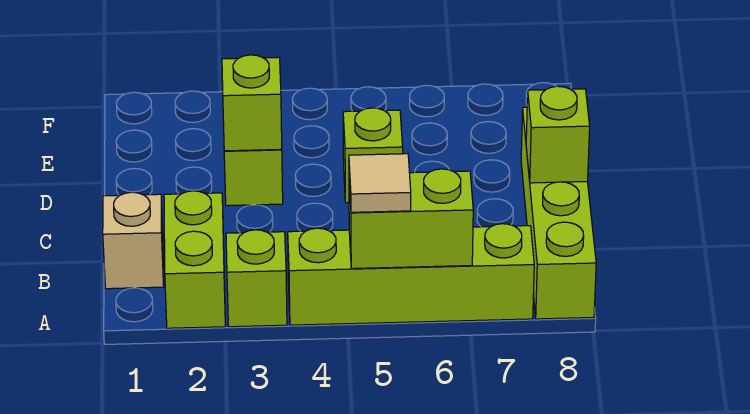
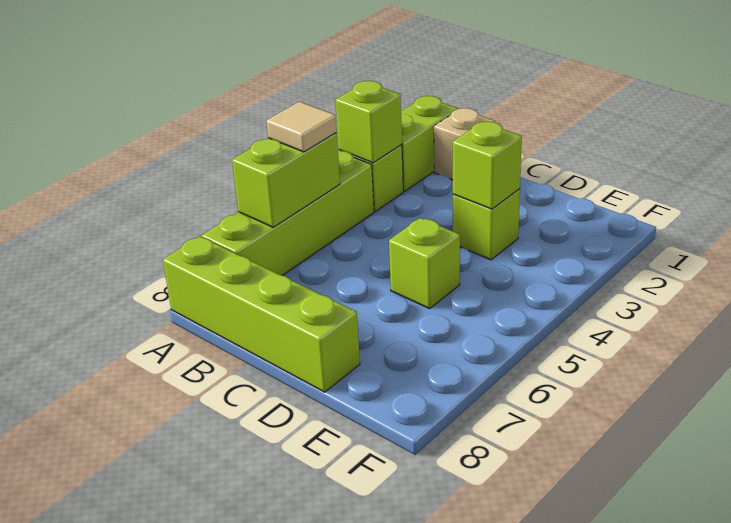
lime brick A2:B2 level 1 -> lime brick A1:A2 level 1
lime brick C8 level 2 -> lime brick A3 level 2

